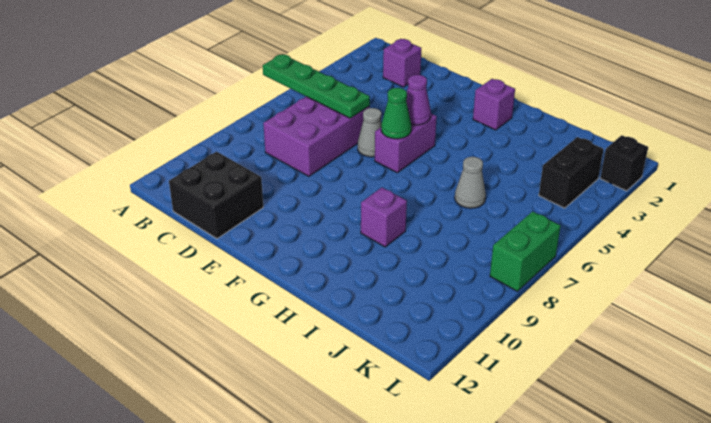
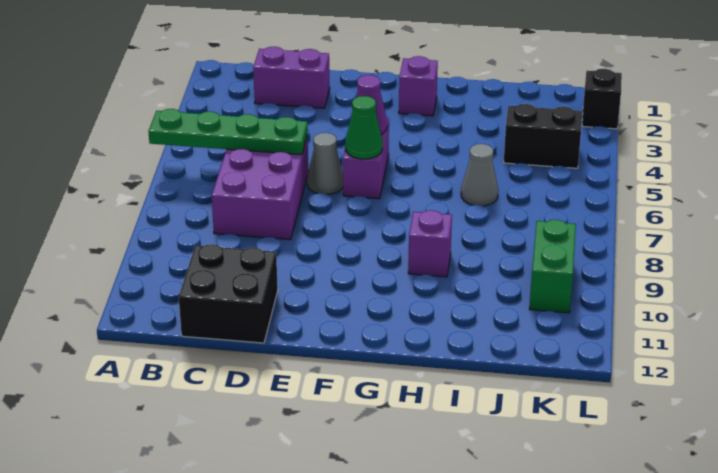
purple brick C2 level 1 -> purple brick C2:D2 level 1
black brick K3:K4 level 1 -> black brick J4:K4 level 1
green brick L7:L8 level 1 -> green brick K9:K10 level 1

